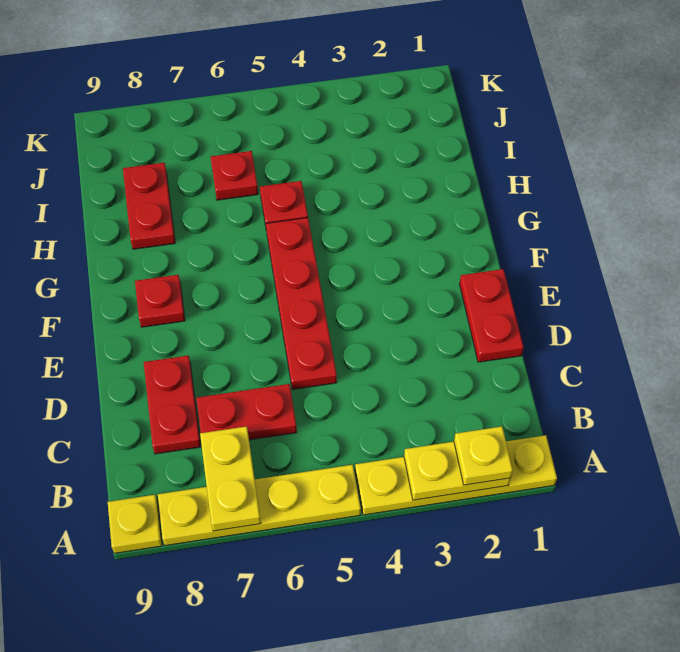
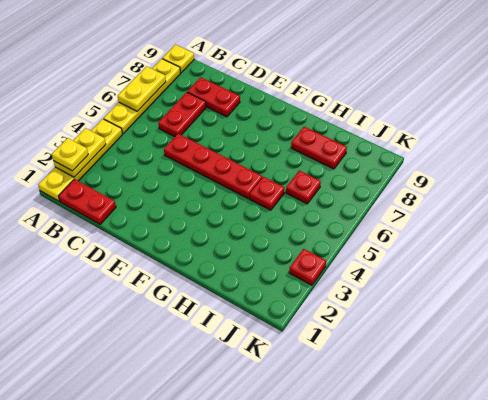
yellow plate A7:B7 level 2 -> yellow plate A6:A7 level 2
red plate D1:E1 level 1 -> red plate B1:C1 level 1
red plate F8 level 1 -> red plate K3 level 1

